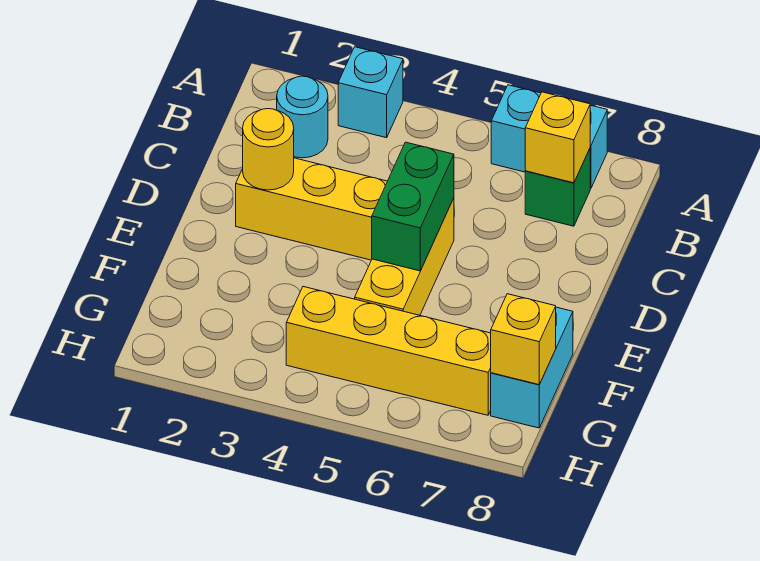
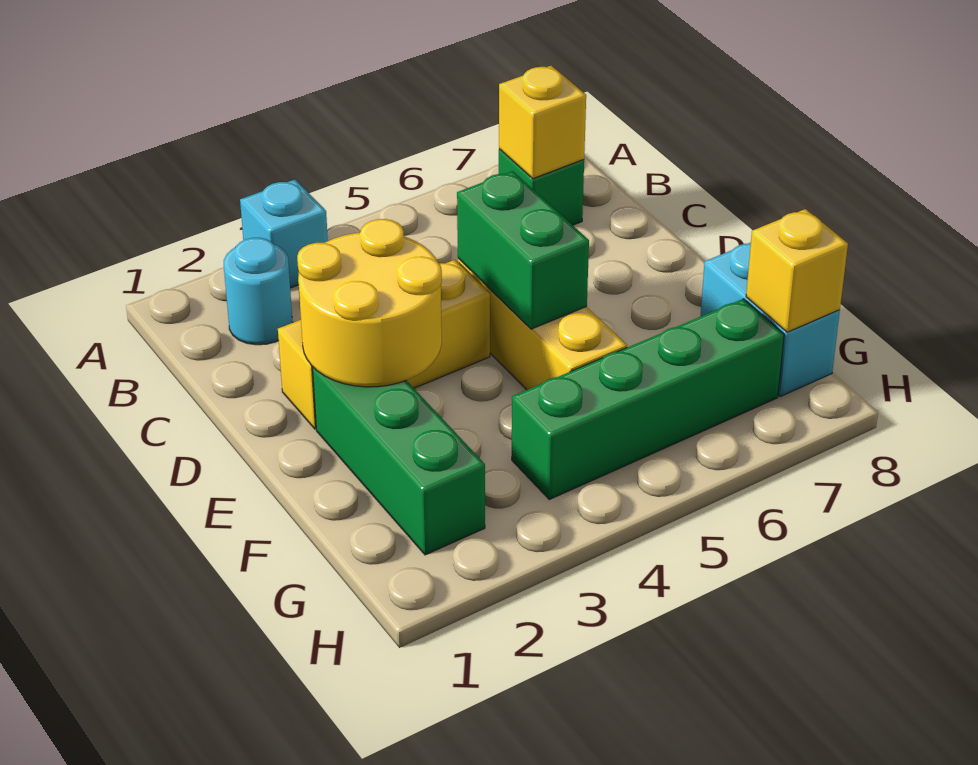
cyan brick A6:A7 level 1 -> none
yellow round brick D2 level 2 -> yellow round brick D2:E3 level 2
none -> green brick E2:G2 level 1
yellow brick G4:G7 level 1 -> green brick G4:G7 level 1

